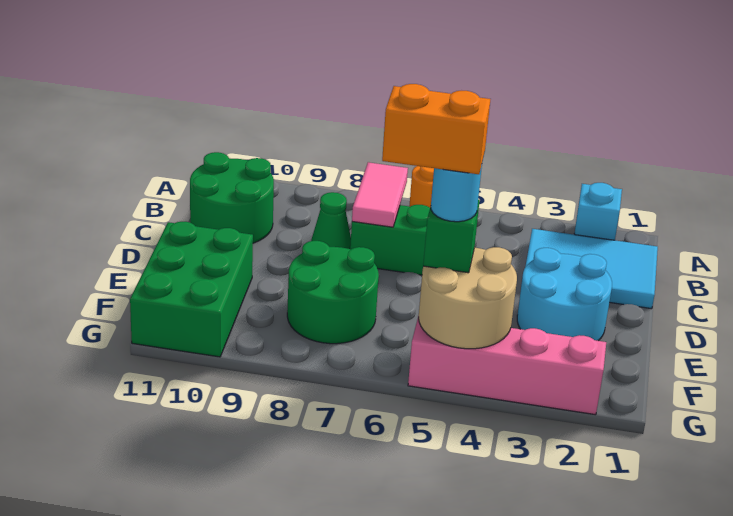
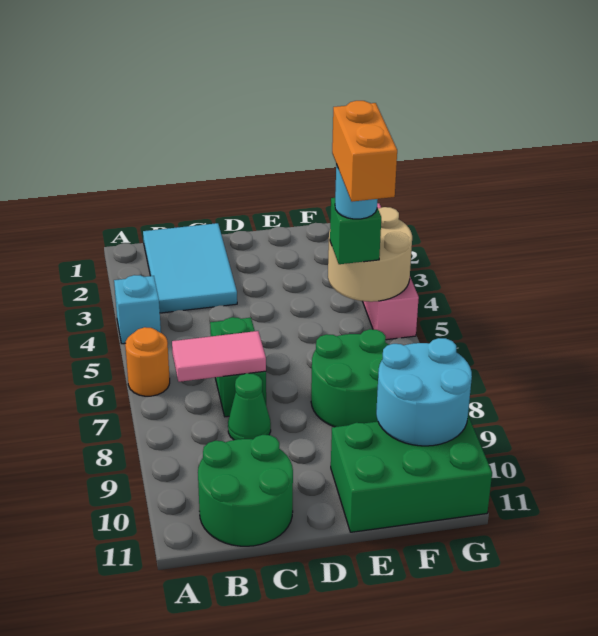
cyan brick A2 level 1 -> cyan brick A4 level 1
cyan round brick D2:E3 level 1 -> cyan round brick F9:G10 level 2

